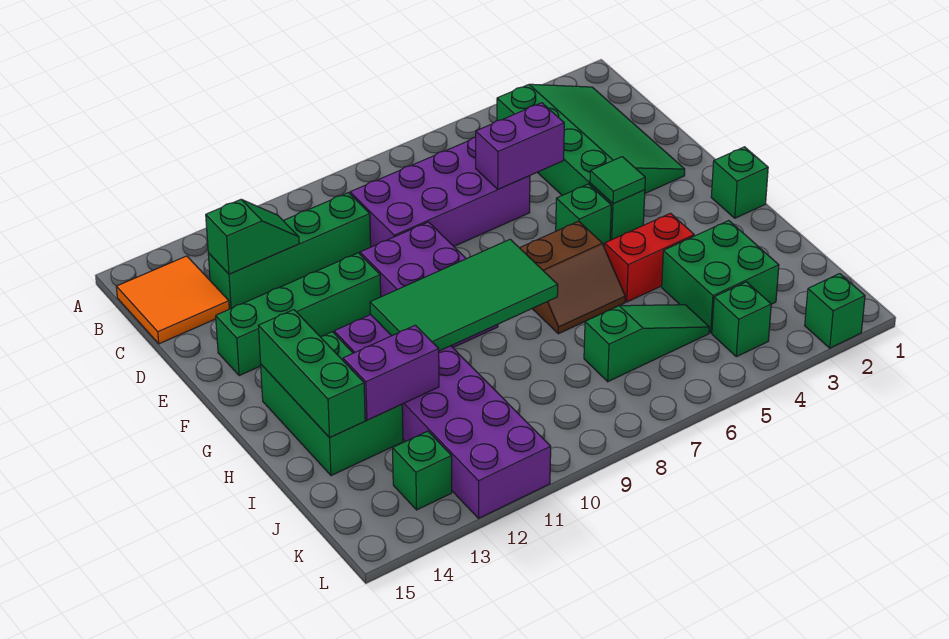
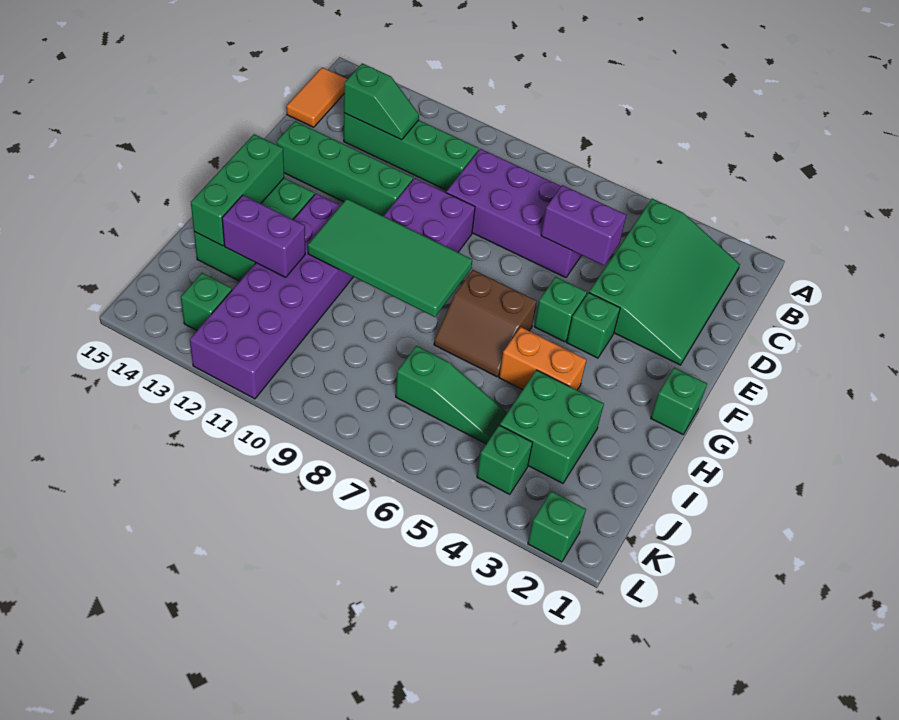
orange tile B14:C15 level 1 -> orange tile B15:C15 level 1
green tile F4 level 2 -> none
red brick H4:H5 level 1 -> orange brick H4:H5 level 1

